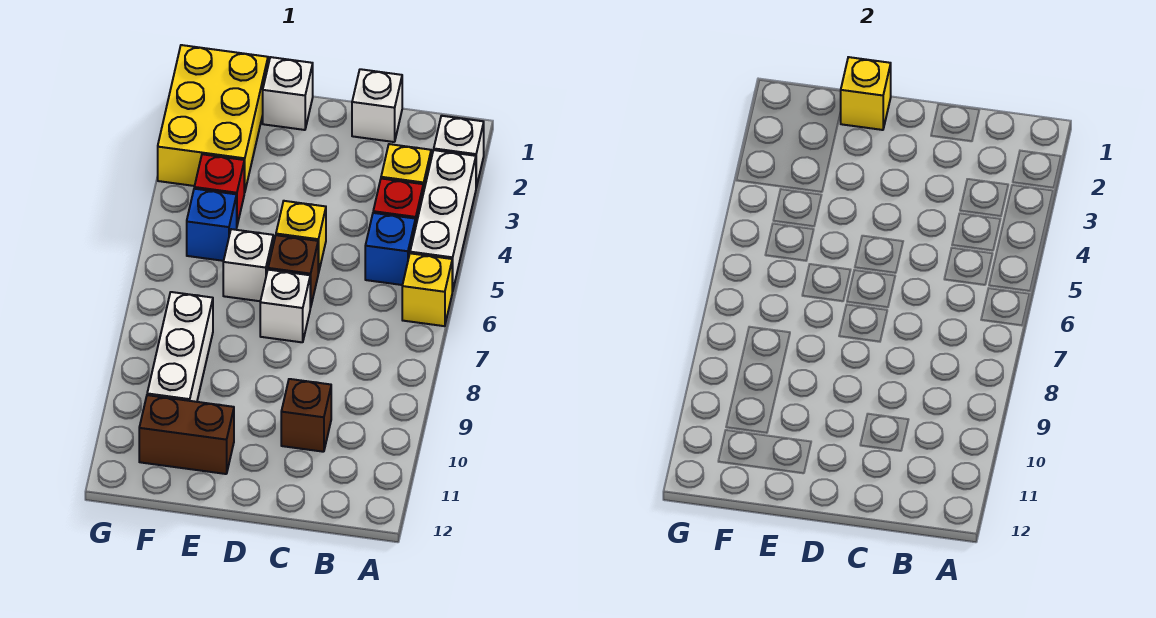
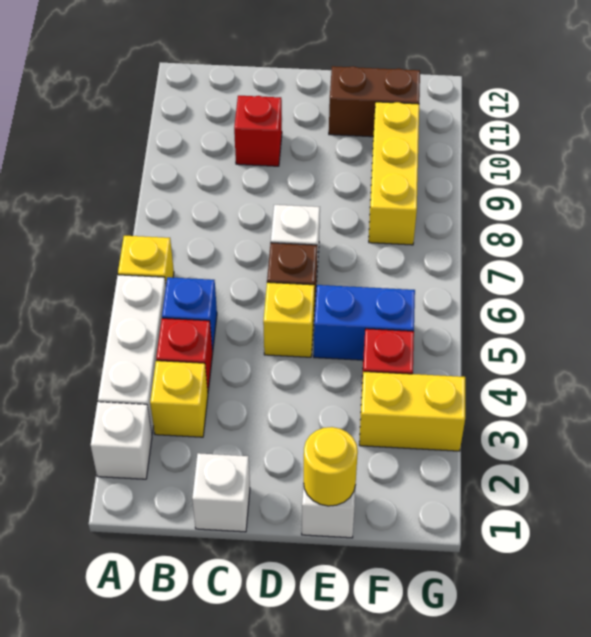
brown brick C10 level 1 -> red brick C10 level 1
yellow brick E1 level 2 -> yellow round brick E1 level 2
white brick E6 level 1 -> none
yellow brick F1:G3 level 1 -> yellow brick F3:G3 level 1
blue brick F5 level 1 -> blue brick E5:F5 level 1
white brick F8:F10 level 1 -> yellow brick F8:F10 level 1

